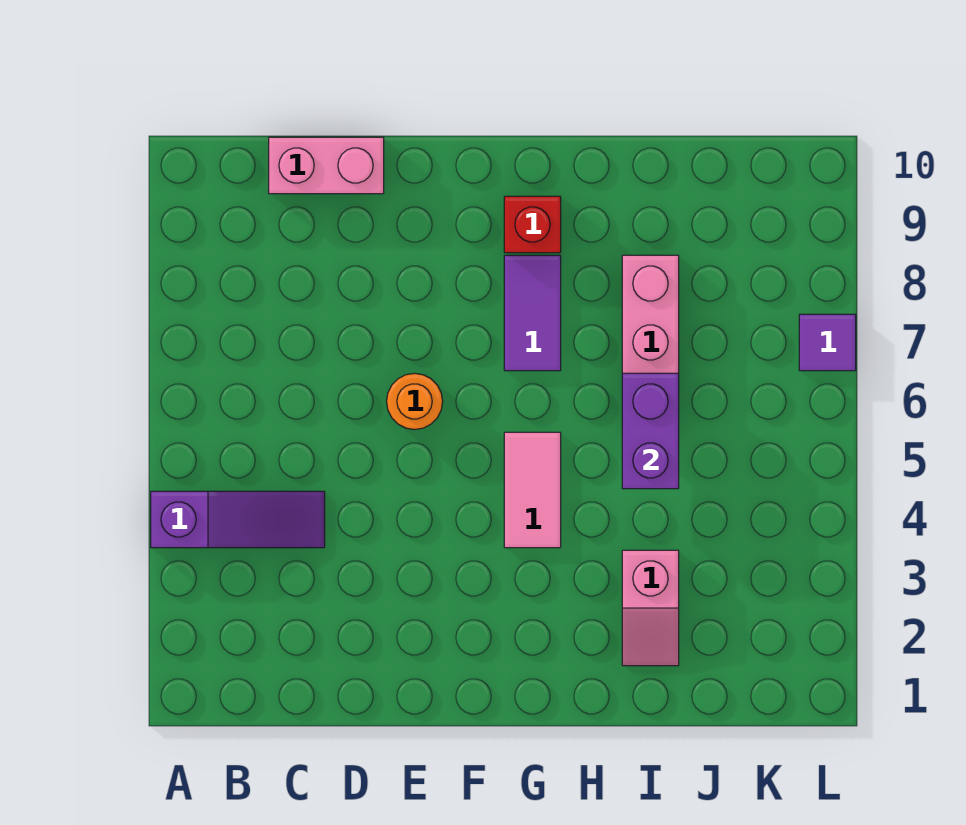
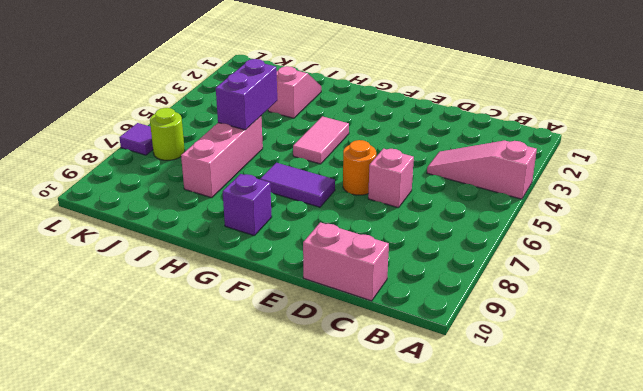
purple slope A4:C4 level 1 top A -> pink slope A4:C4 level 1 top A
none -> pink brick D6 level 1
purple tile G7:G8 level 1 -> purple tile F7:G7 level 1
red brick G9 level 1 -> purple brick G9 level 1
none -> lime round brick K7 level 1

